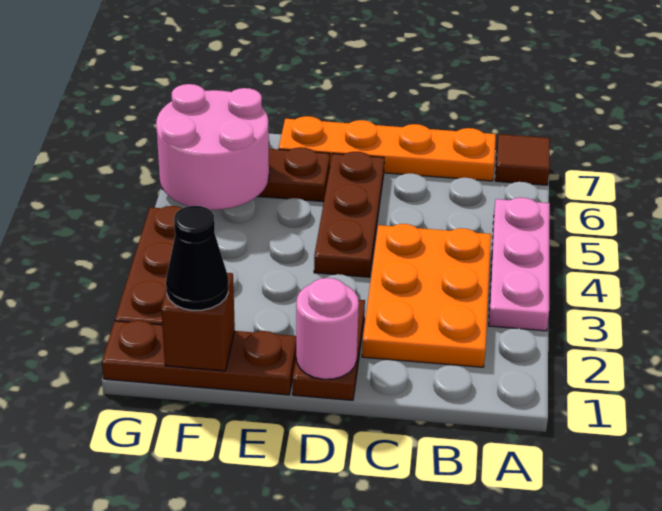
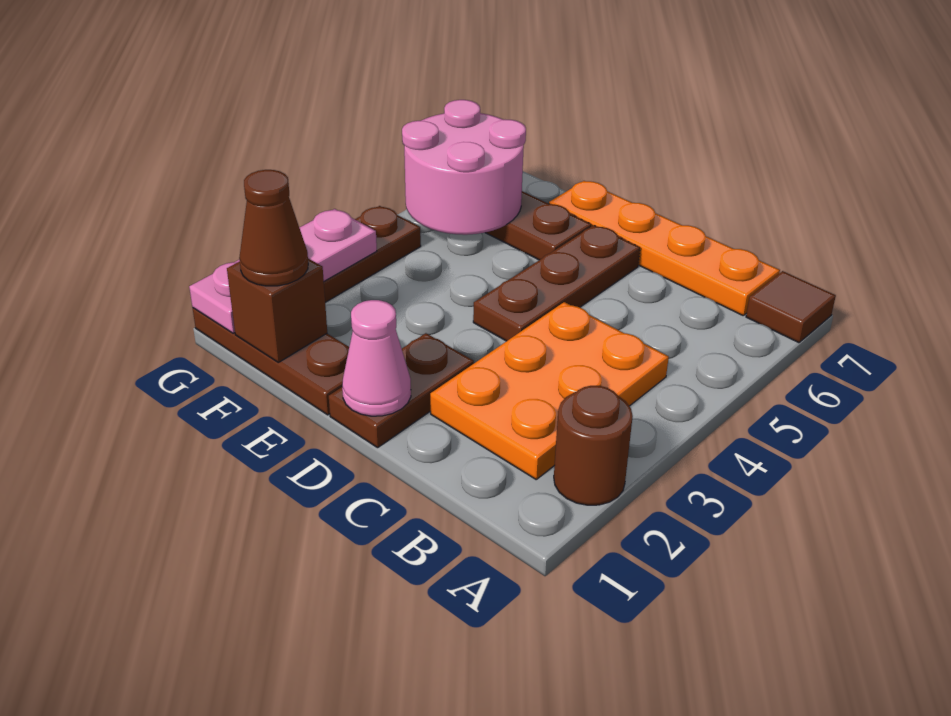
none -> brown round brick A2 level 1
pink plate A3:A5 level 1 -> pink plate G1:G3 level 2
pink round brick D1 level 2 -> pink cone D1 level 2
black cone F1 level 3 -> brown cone F1 level 3

